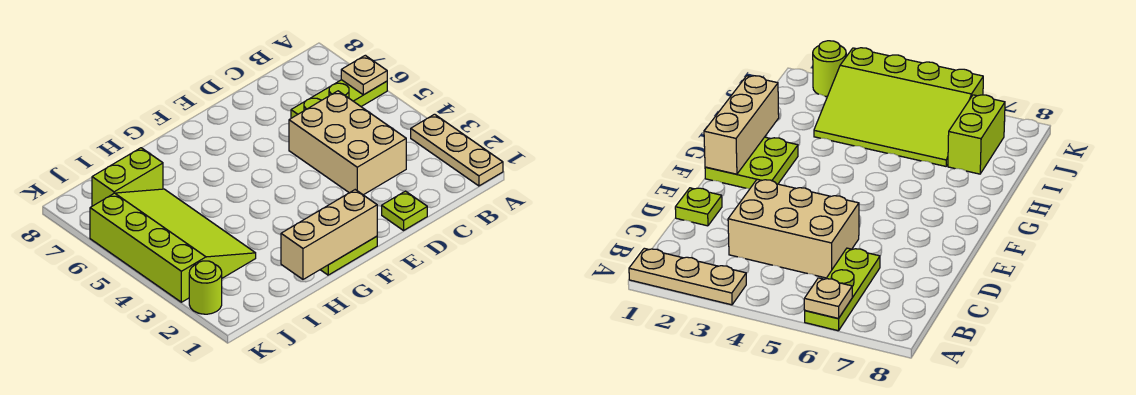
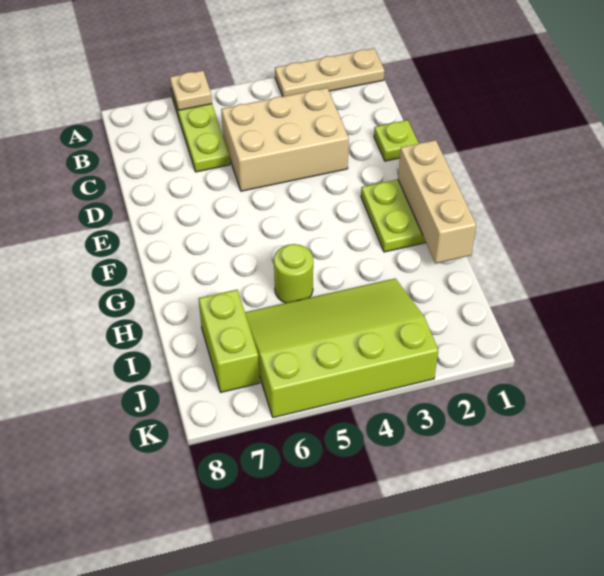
lime round brick K2 level 1 -> lime round brick H5 level 1

